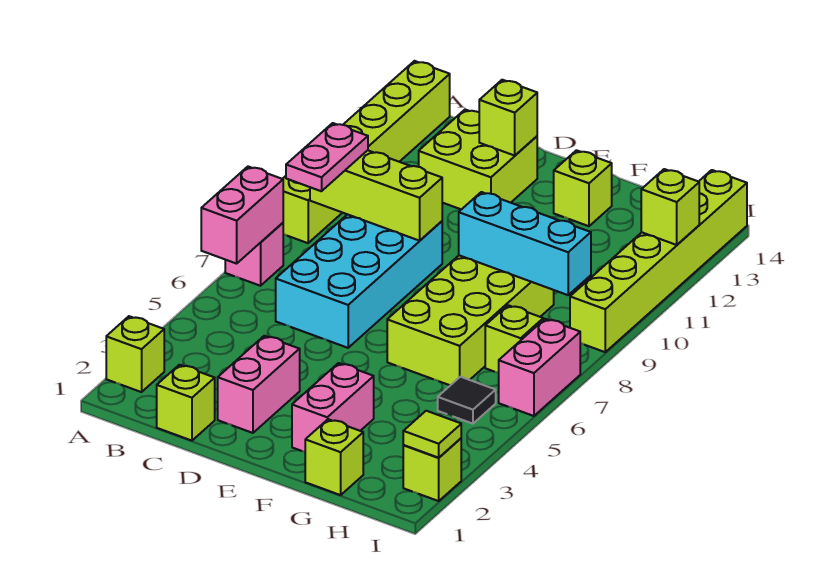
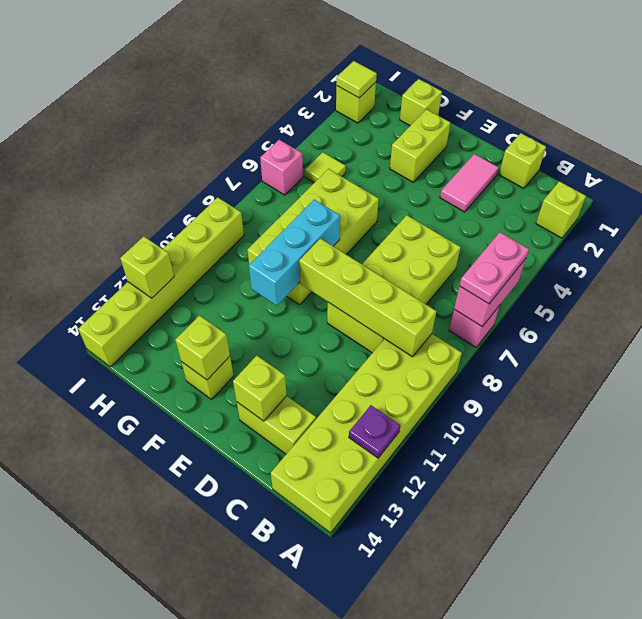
lime brick A9:A14 level 1 -> lime brick A9:B14 level 1
none -> purple plate A12 level 2
pink plate B8:B9 level 3 -> pink plate A6:A7 level 3
lime brick B9:D9 level 2 -> lime brick B9:E9 level 2
cyan brick C6:D9 level 1 -> lime brick C6:D9 level 1
lime brick C12:D13 level 1 -> lime brick C13:D13 level 1
pink brick D2:D3 level 1 -> pink tile D2:D3 level 1
pink brick F2:F3 level 1 -> lime brick F2:F3 level 1
cyan brick F9:H9 level 2 -> cyan brick F8:F10 level 2
black tile H5 level 1 -> lime tile H5 level 1
lime brick H7 level 1 -> lime brick F13 level 2
pink brick I6:I7 level 1 -> pink brick I6 level 1

